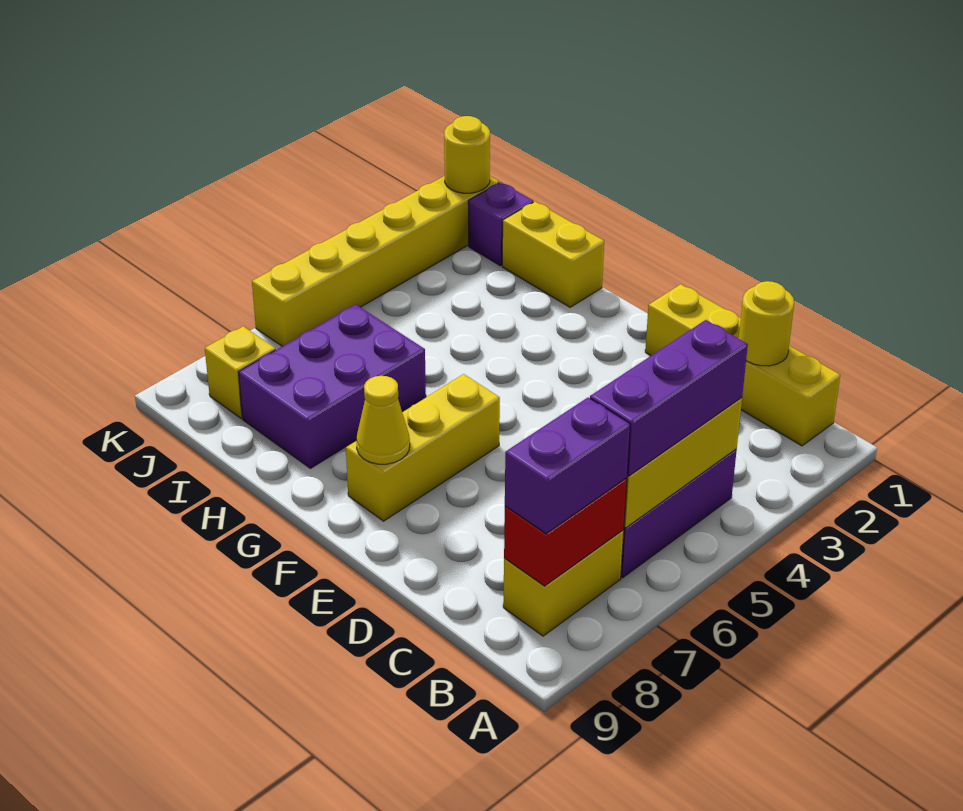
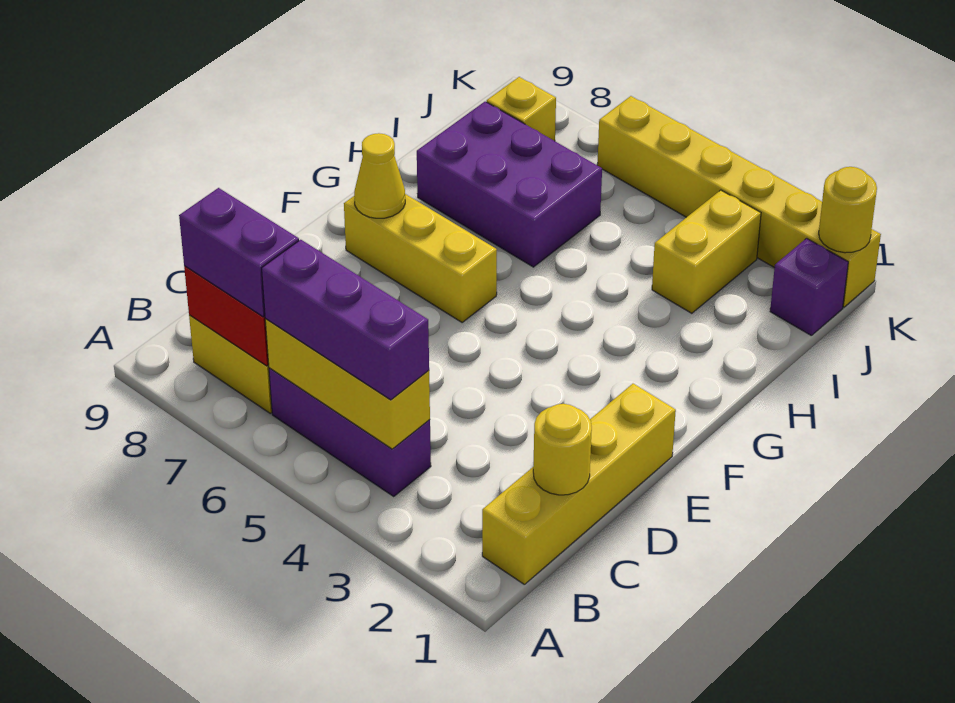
yellow brick H1:I1 level 1 -> yellow brick I3:J3 level 1

